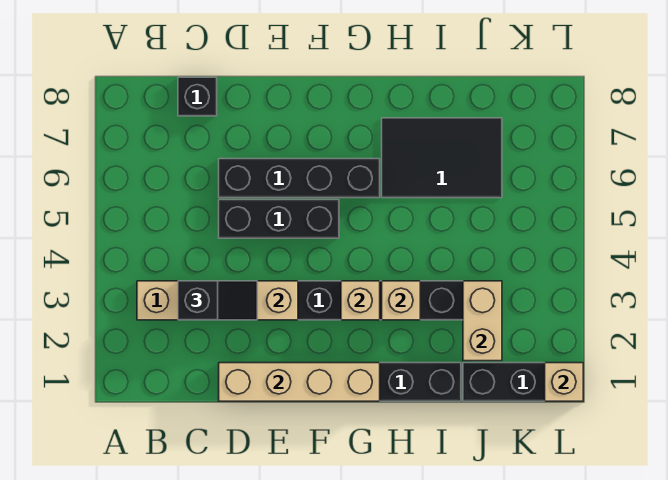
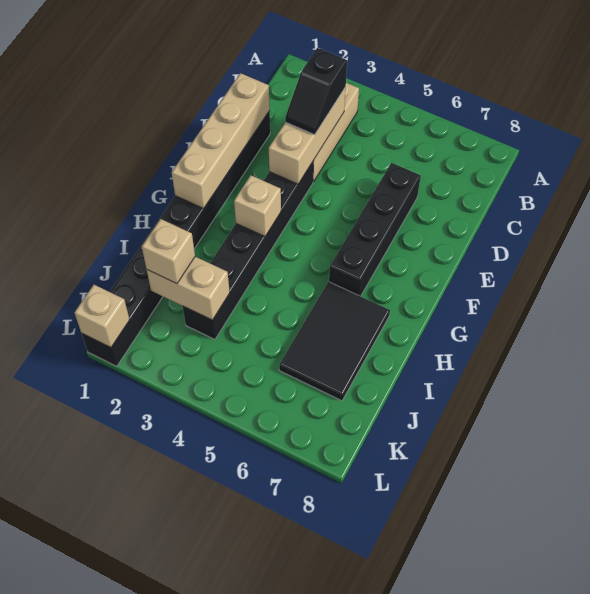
black brick C8 level 1 -> none
black brick D5:F5 level 1 -> none
tan brick H3 level 2 -> tan brick J2 level 3

